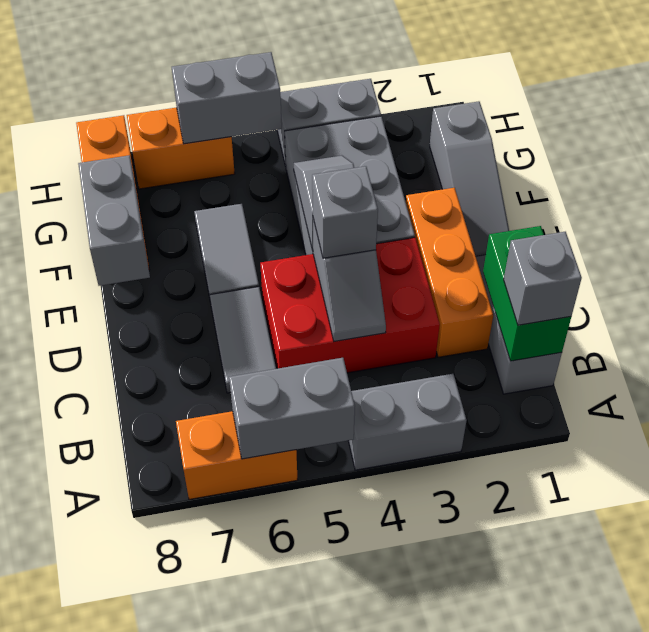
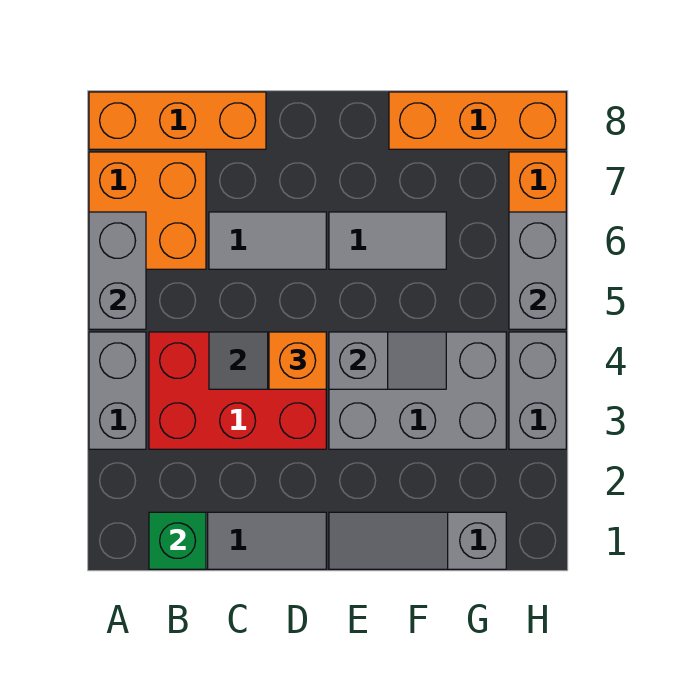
orange brick A6:A7 level 1 -> orange brick A6:B7 level 1
green brick B1:C1 level 2 -> green brick B1 level 2
grey brick B1 level 3 -> none
orange brick C2:E2 level 1 -> orange brick A8:C8 level 1
red brick C3:D5 level 1 -> red brick B3:D4 level 1
grey brick D4 level 3 -> orange brick D4 level 3
grey brick E8:F8 level 2 -> none

